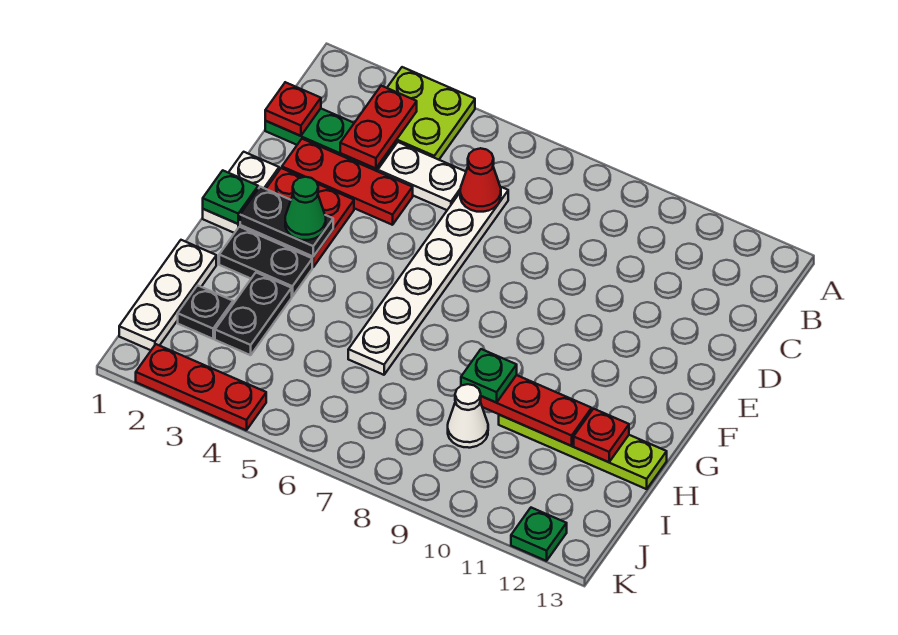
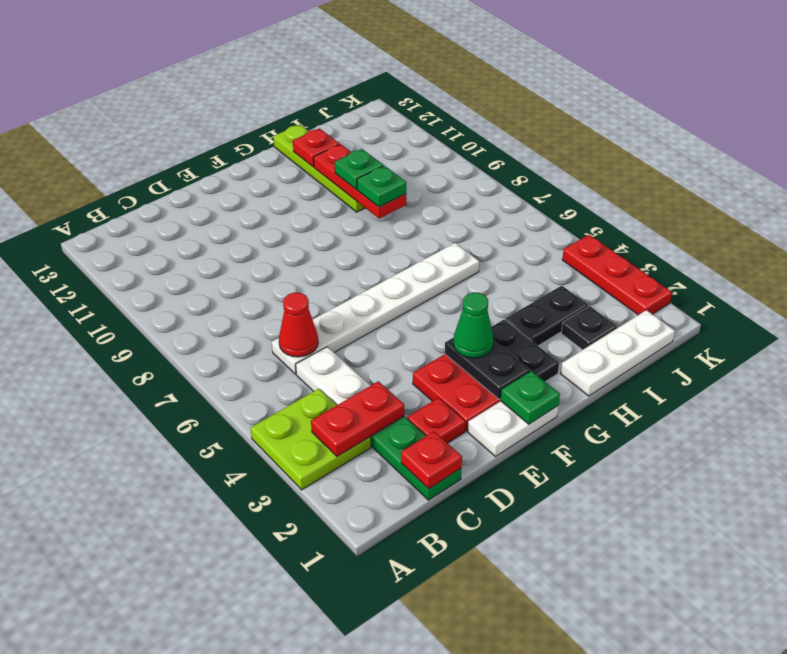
red plate D2:D4 level 1 -> red plate D2 level 1
white cone I9 level 1 -> none
green plate K12 level 1 -> green plate H10 level 3

